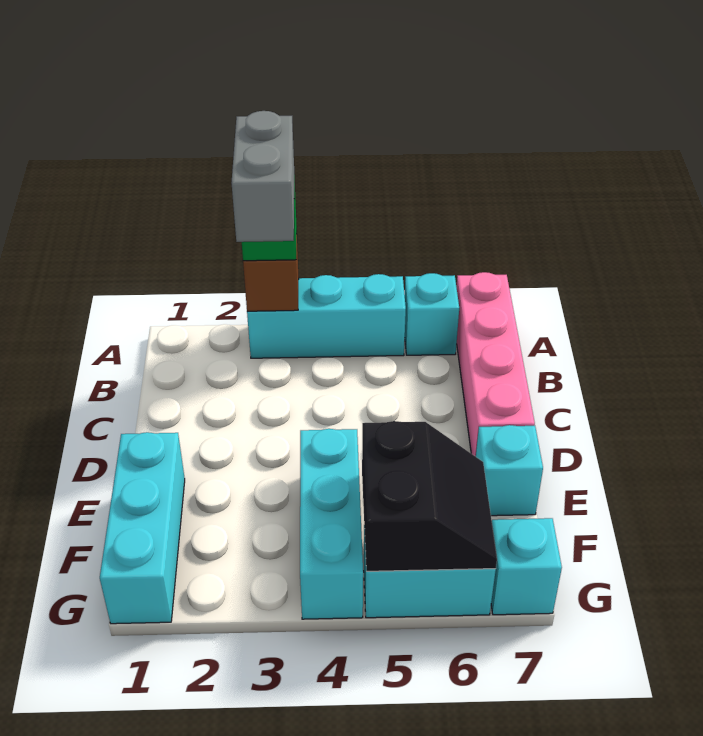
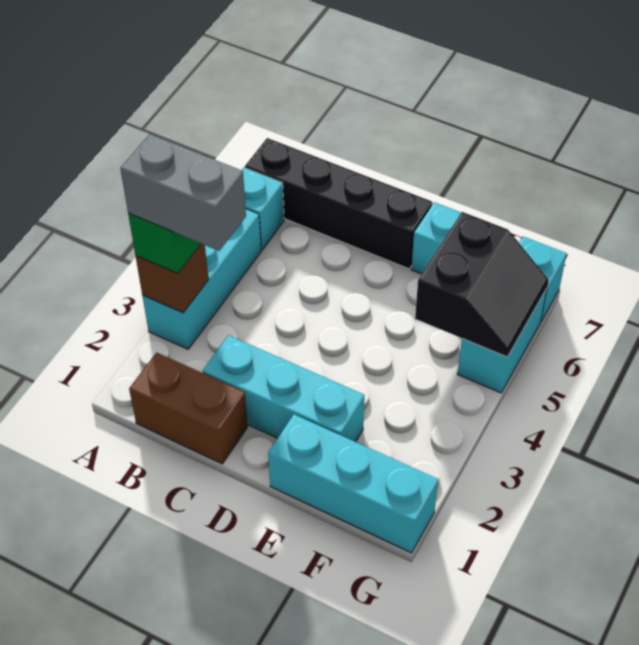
pink brick A7:D7 level 1 -> black brick A7:D7 level 1
none -> brown brick B1:C1 level 1
cyan brick E4:G4 level 1 -> cyan brick C2:E2 level 1
black slope F5:G6 level 2 top 5 -> black slope F5:G6 level 2 top F

